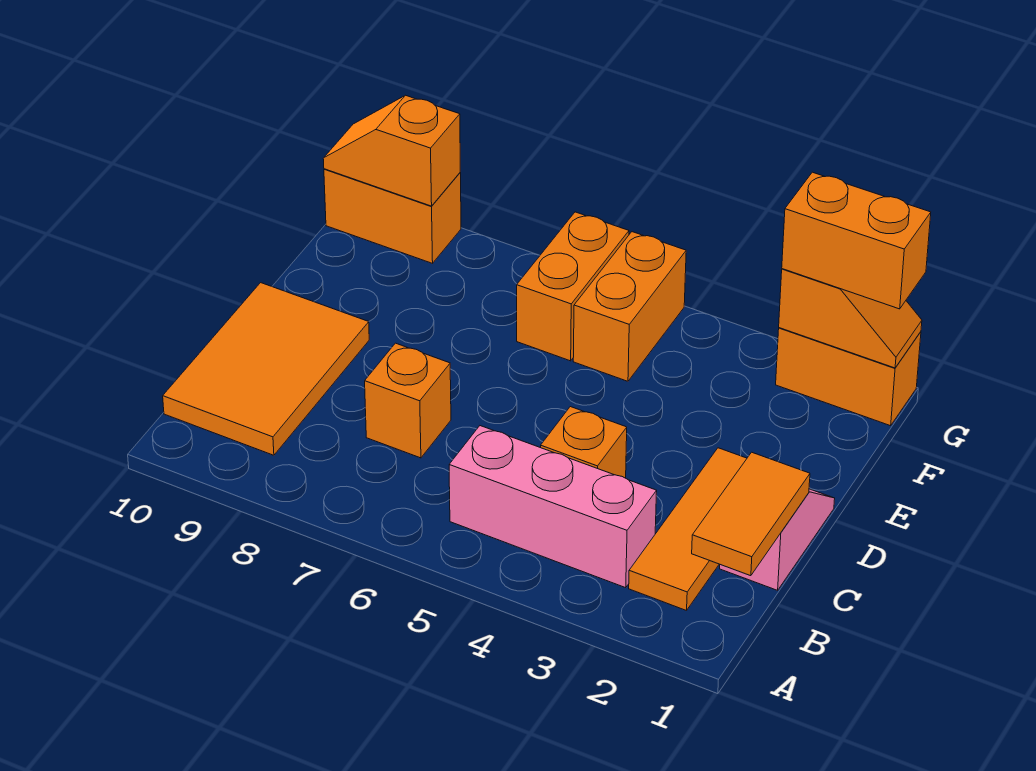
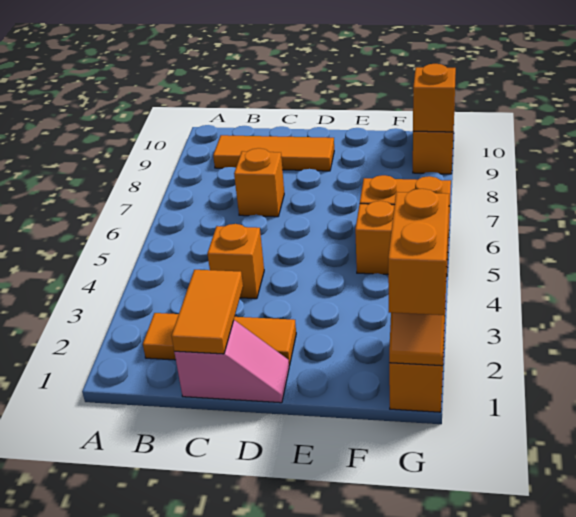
orange tile B1:C1 level 2 -> orange tile C1:C2 level 2
pink brick B3:B5 level 1 -> none
orange tile B9:D10 level 1 -> orange tile B9:D9 level 1

